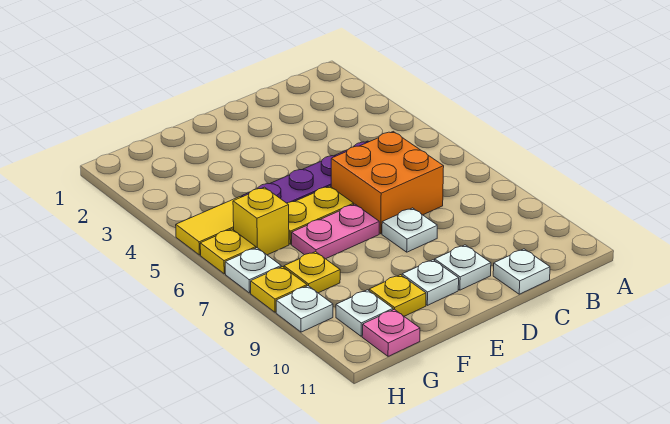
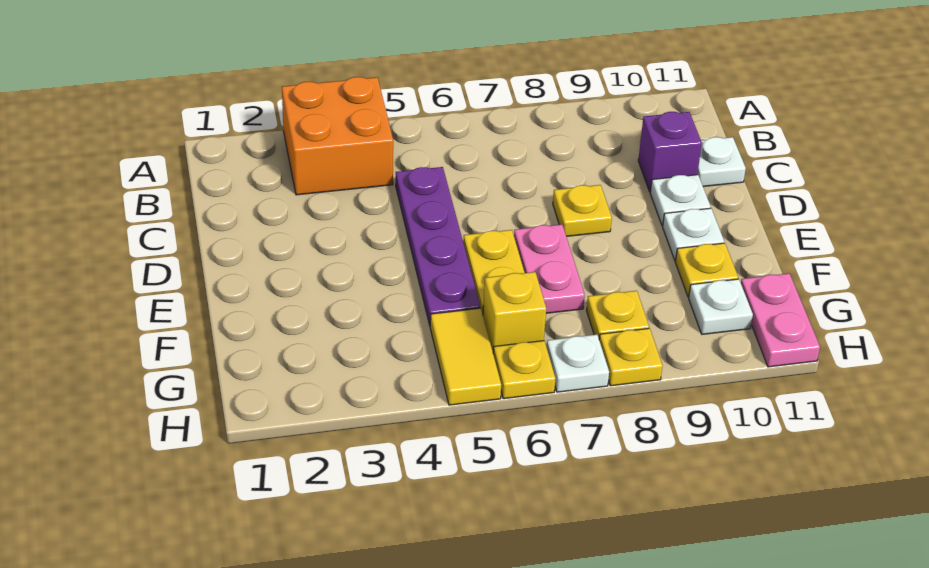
orange brick C6:D7 level 1 -> orange brick A3:B4 level 1
none -> purple brick C10 level 1
white plate D8 level 1 -> yellow plate D8 level 1
pink plate G11 level 1 -> pink plate G11:H11 level 1
white plate H9 level 1 -> none

